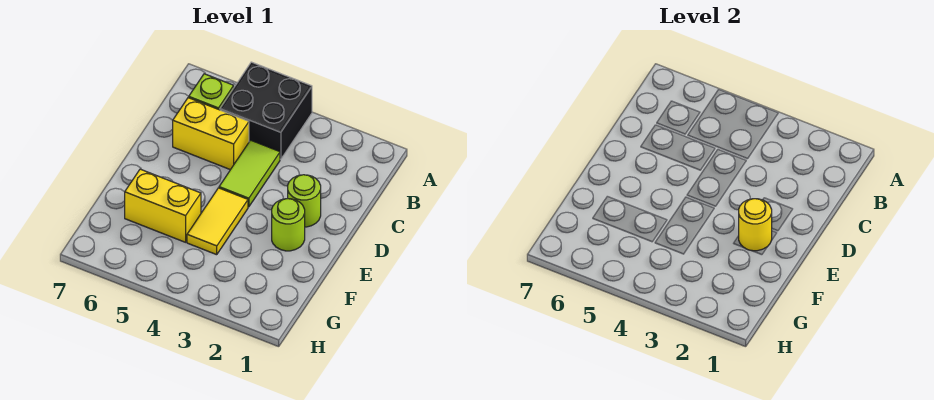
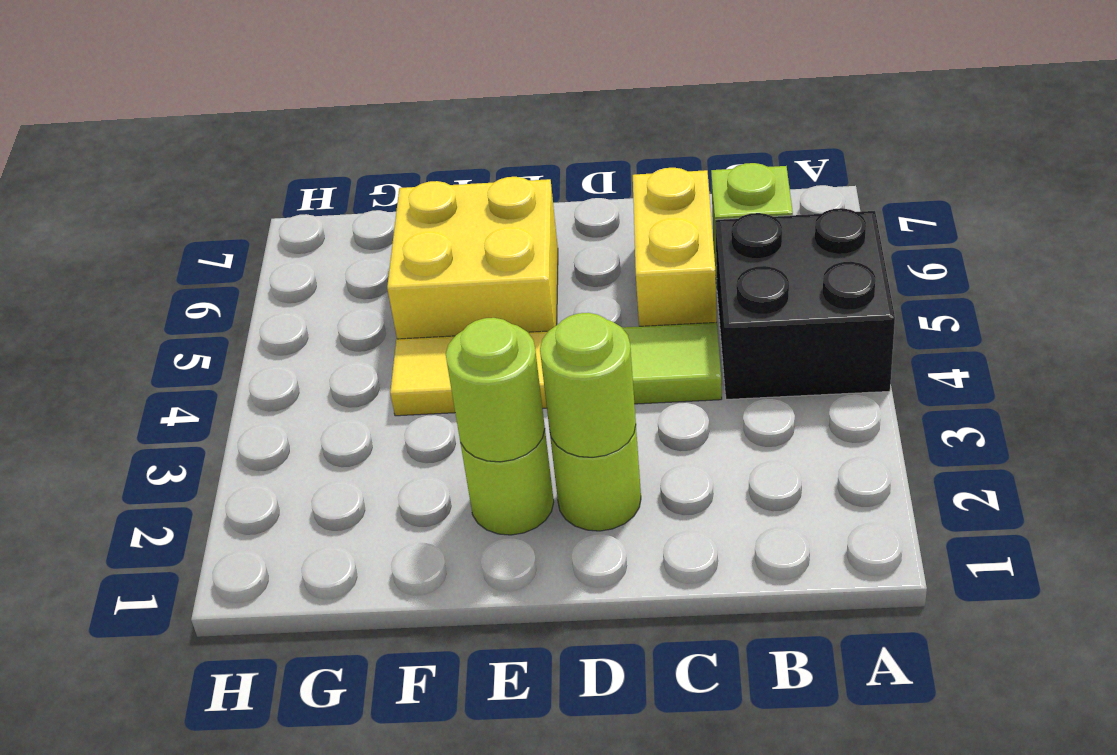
none -> lime round brick D2 level 2
yellow round brick E2 level 2 -> lime round brick E2 level 2
yellow brick F5:F6 level 1 -> yellow brick E5:F6 level 1

